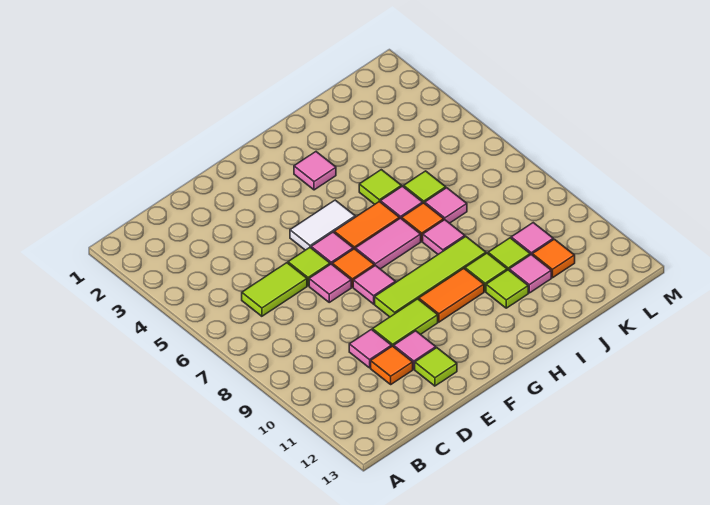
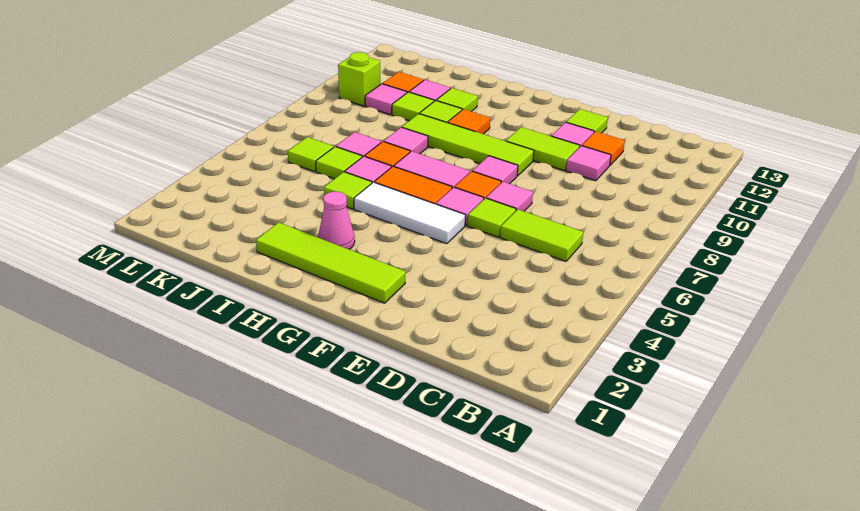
none -> lime tile F2:I2 level 1
white tile F5:G5 level 1 -> white tile F5:H5 level 1
orange tile G10:H10 level 1 -> orange tile H10 level 1
pink tile H3 level 1 -> pink cone H3 level 1
none -> lime tile K6 level 1
none -> lime brick L10 level 1

